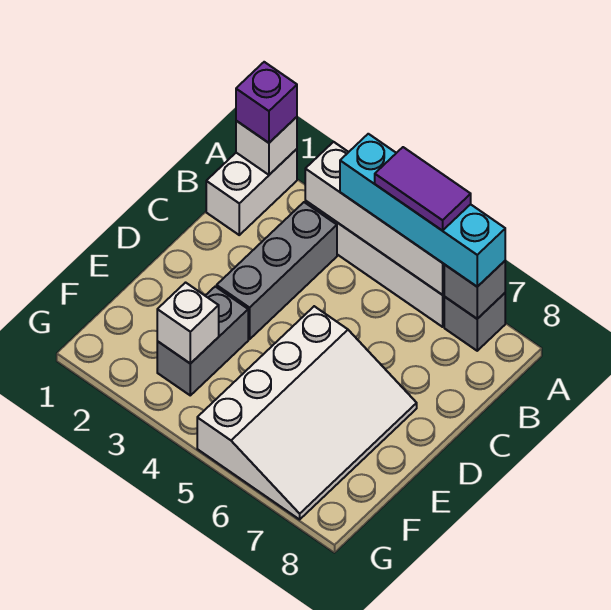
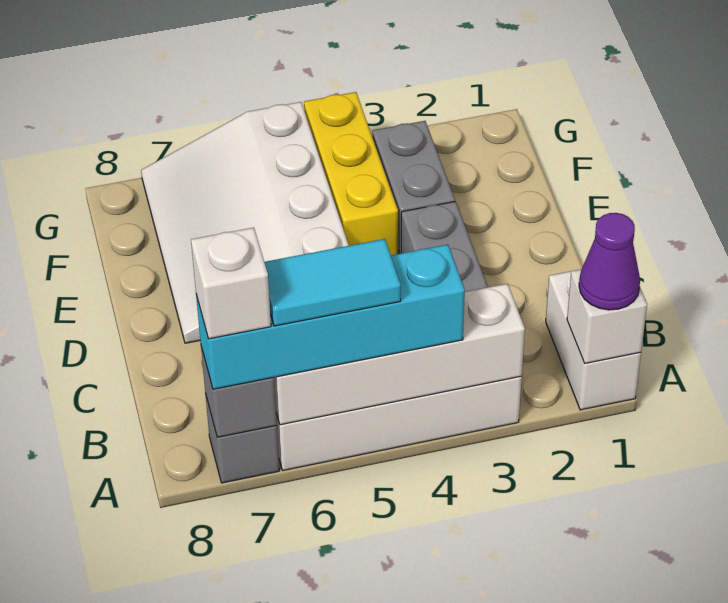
purple brick A1 level 3 -> purple cone A1 level 3
purple tile A5:A6 level 4 -> cyan tile A5:A6 level 4
none -> yellow brick E4:G4 level 1
white brick F3 level 2 -> white brick A7 level 4

